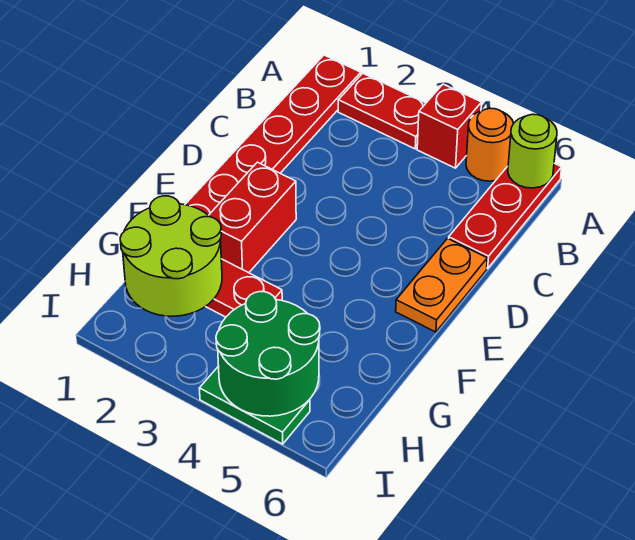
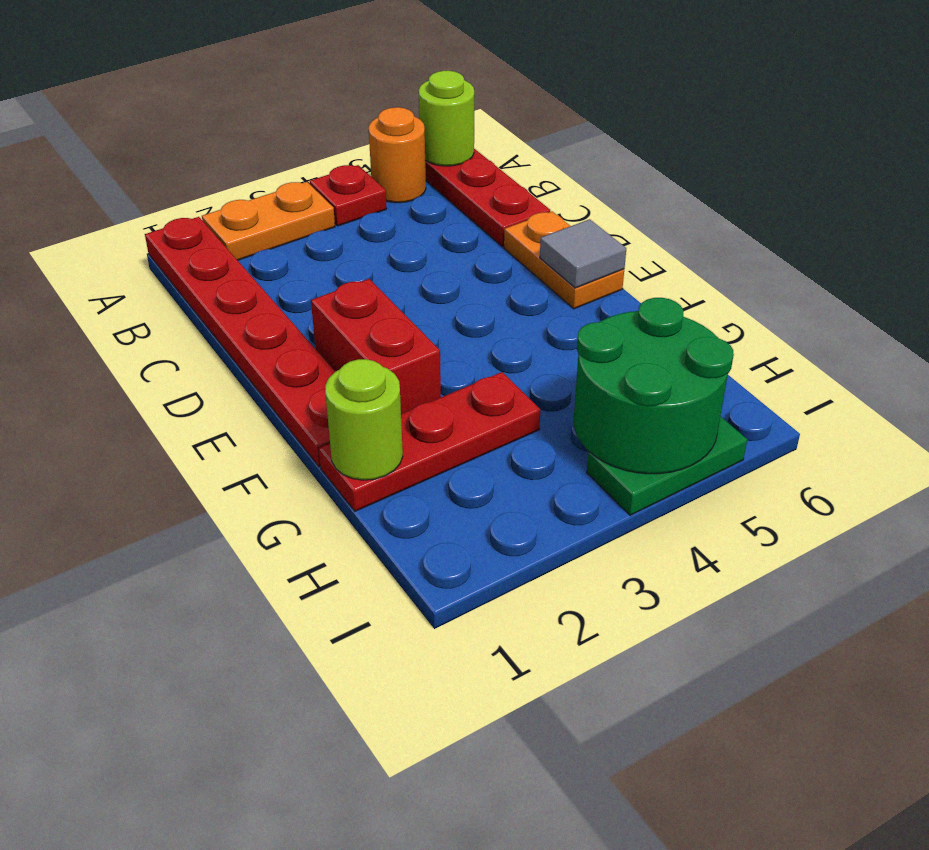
red plate A2:A3 level 1 -> orange plate A2:A3 level 1
red brick A4 level 1 -> red plate A4 level 1
none -> grey tile E6 level 2
lime round brick G1:H2 level 2 -> lime round brick G1 level 2

